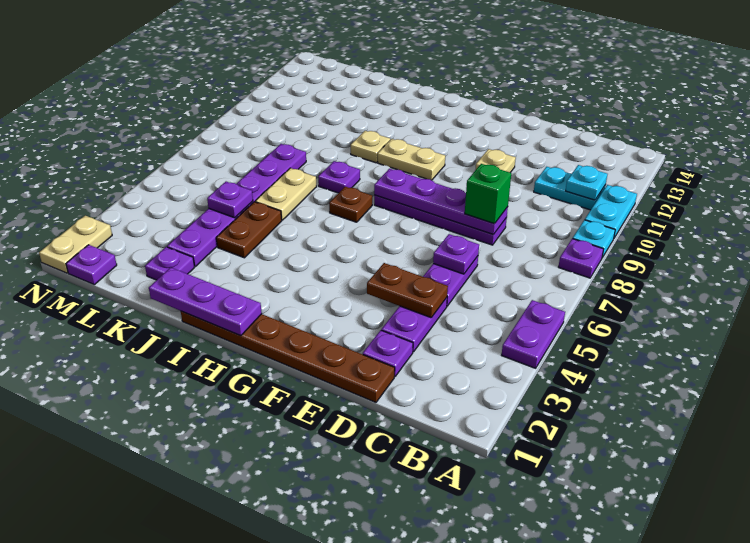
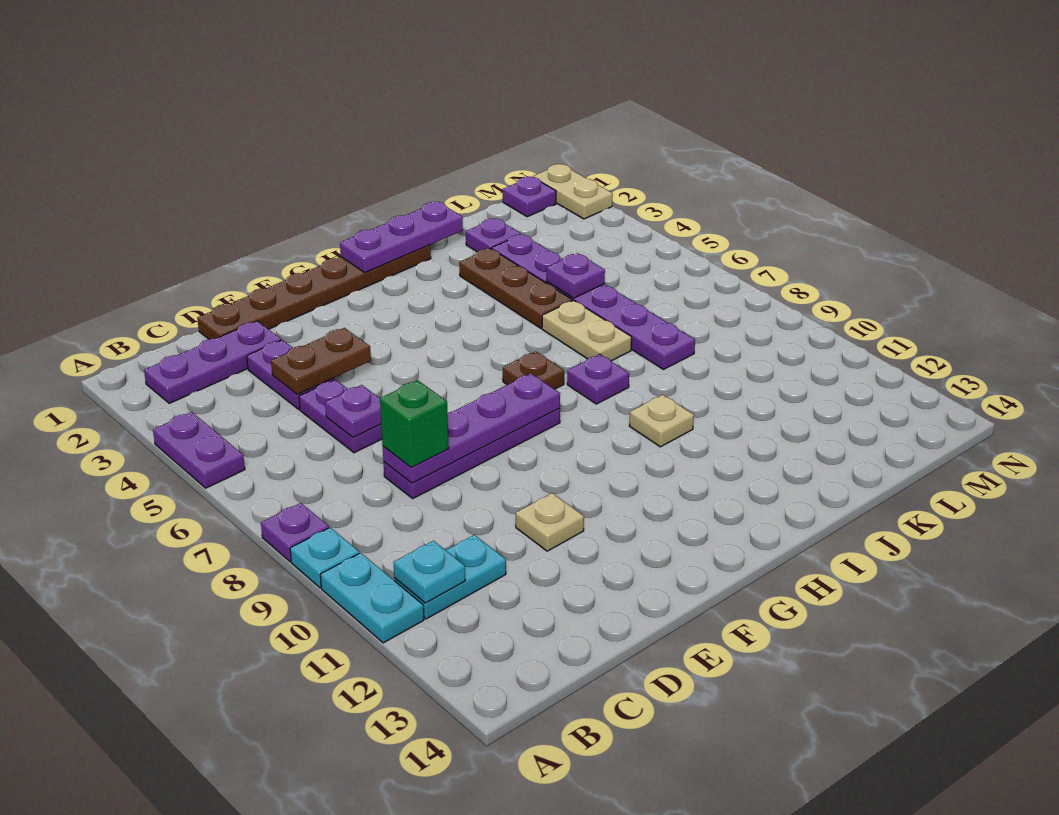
purple plate D2 level 1 -> purple plate B2:D2 level 1
tan plate G10:H10 level 1 -> none
brown plate J4:J5 level 1 -> brown plate J3:J5 level 1

